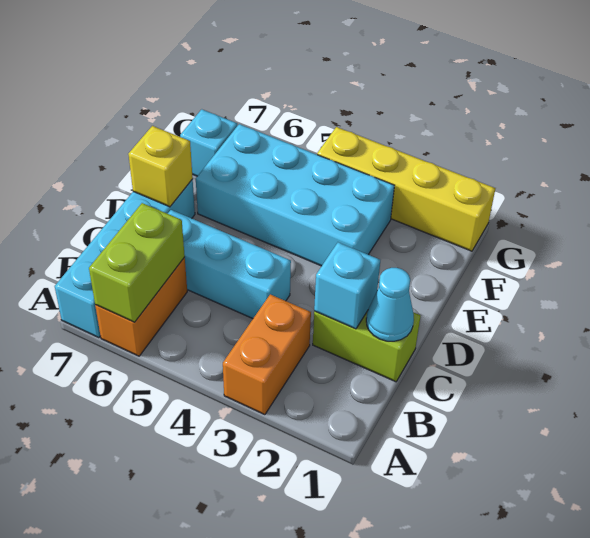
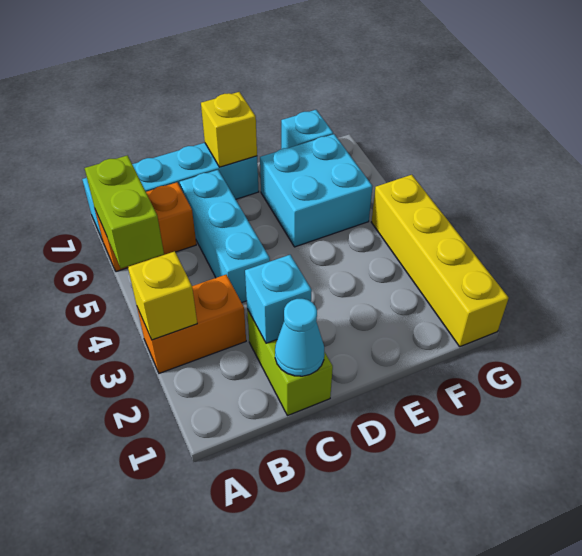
none -> yellow brick A3 level 2
lime brick A6:B6 level 2 -> lime brick A5:A6 level 2
cyan brick E3:F6 level 1 -> cyan brick E5:F6 level 1

